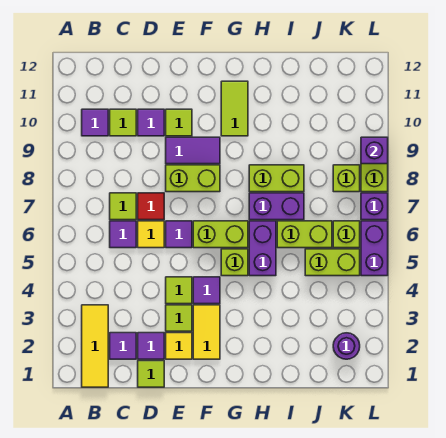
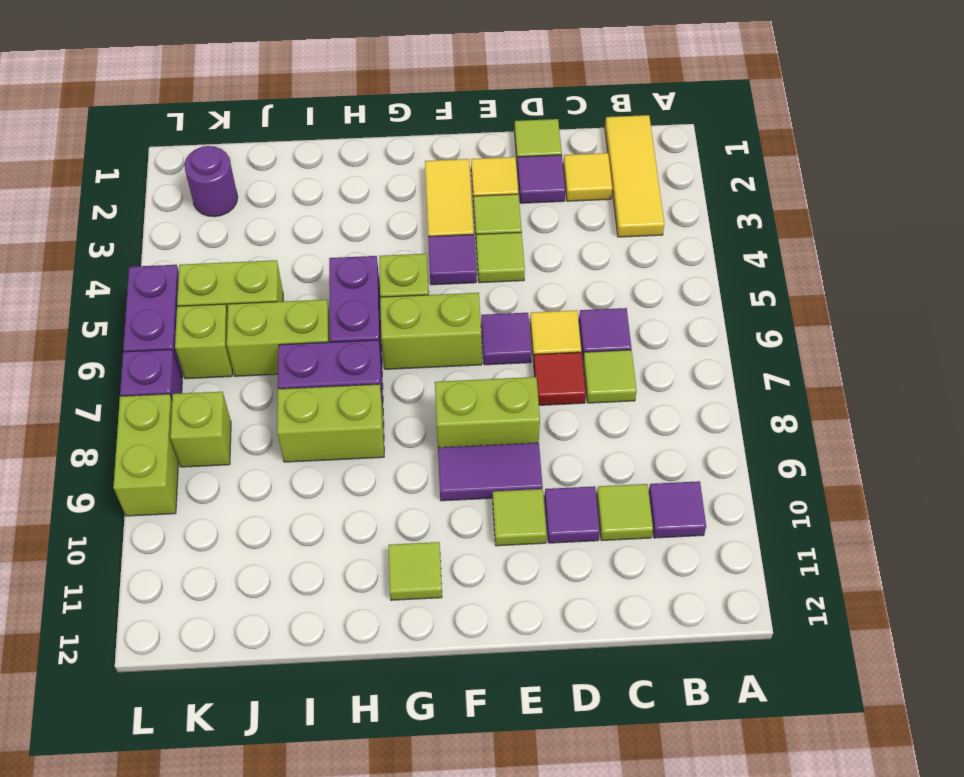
purple tile C2 level 1 -> yellow tile C2 level 1
lime tile G10:G11 level 1 -> lime tile G11 level 1
purple brick L9 level 2 -> none

